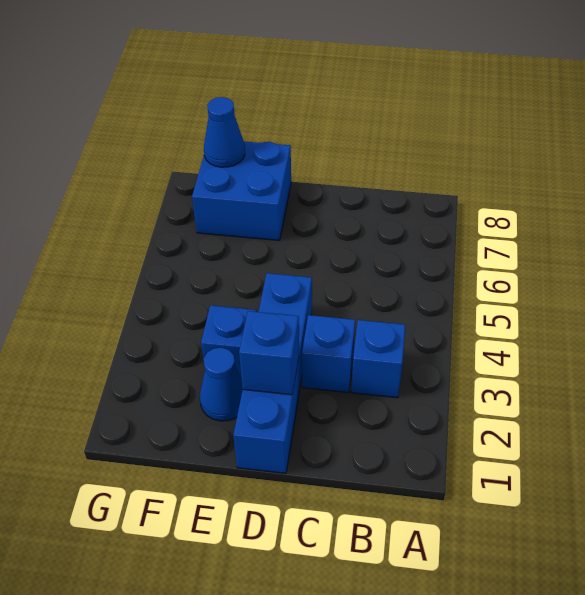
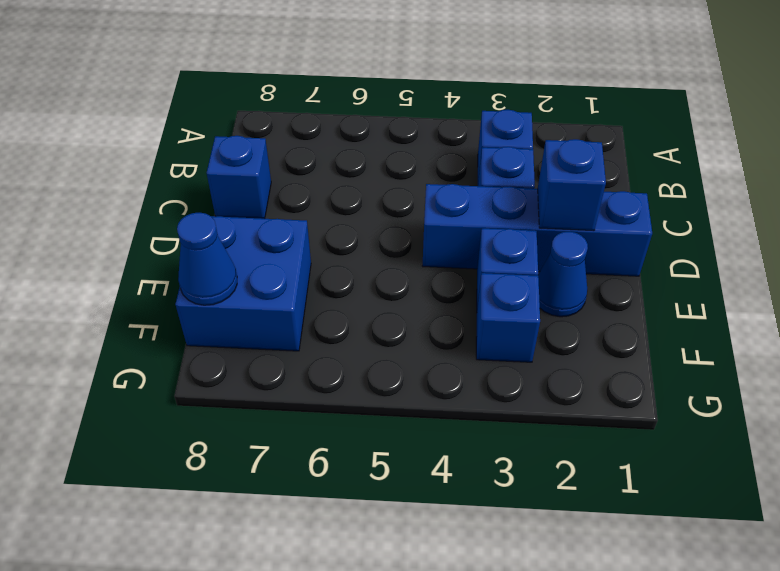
none -> blue brick C8 level 1
none -> blue brick F3 level 1

